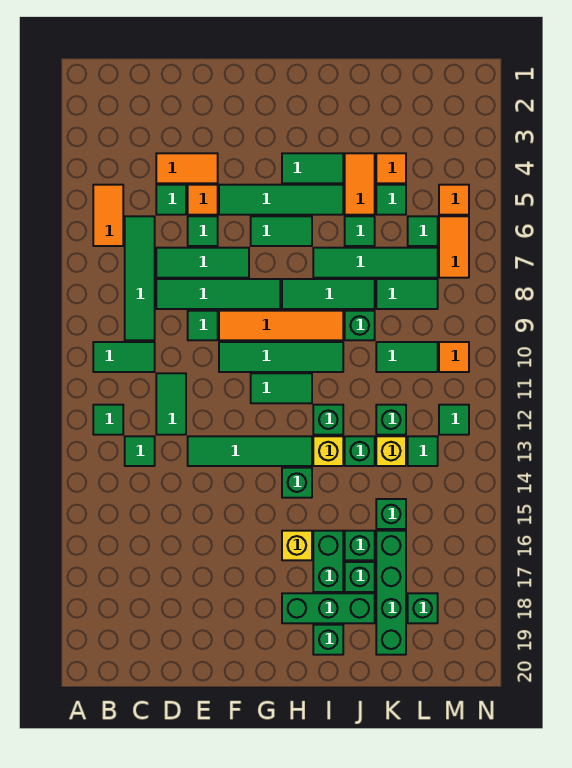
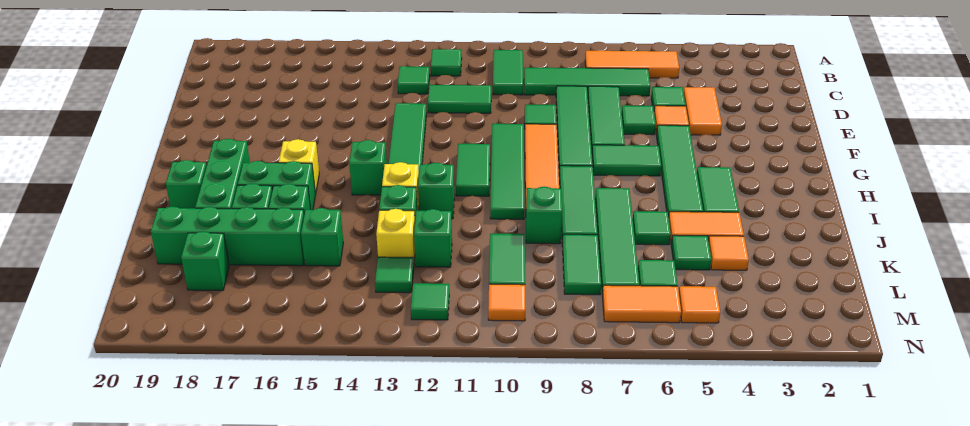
orange tile B5:B6 level 1 -> orange tile B5:B7 level 1
green tile G6:H6 level 1 -> green tile G6:G7 level 1

